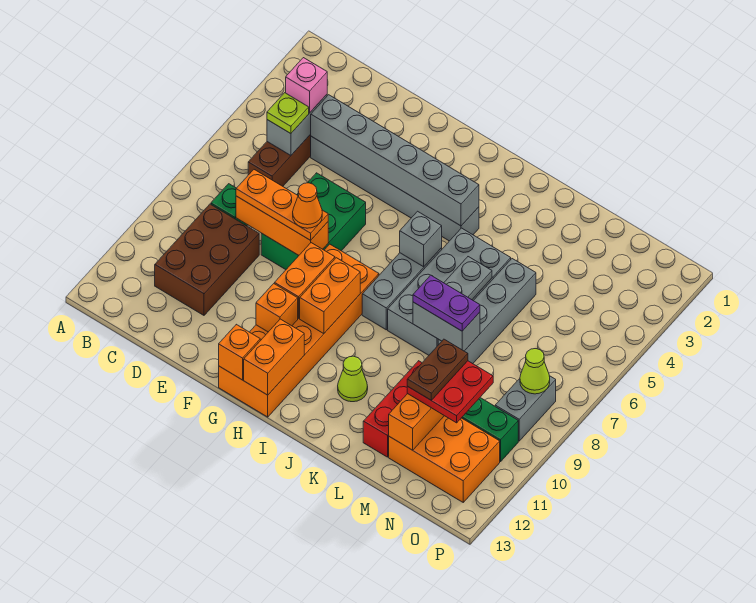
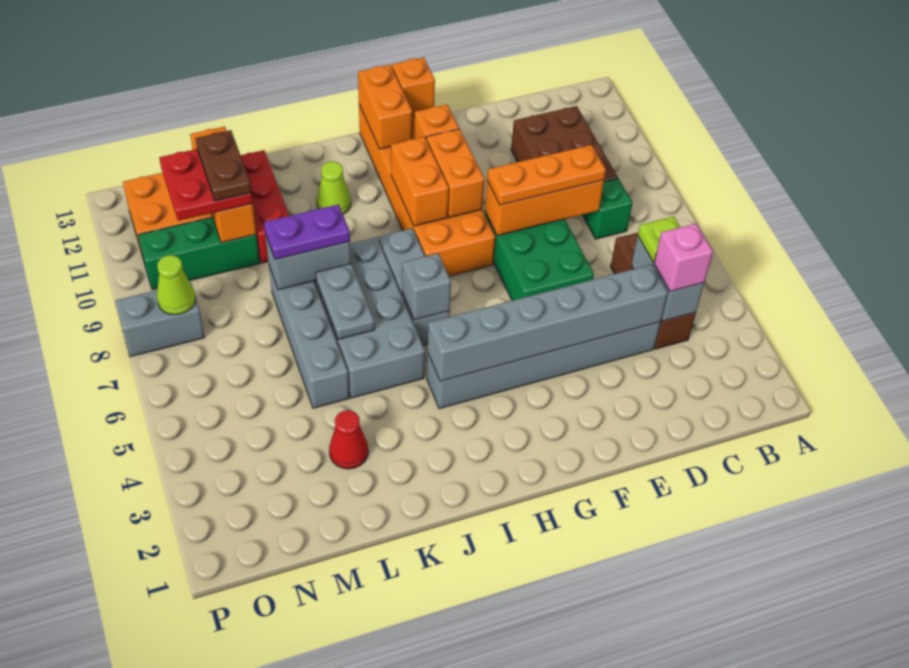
orange cone F8 level 4 -> none
none -> red cone L3 level 1
grey brick O8:O9 level 1 -> grey brick O8:P8 level 1

